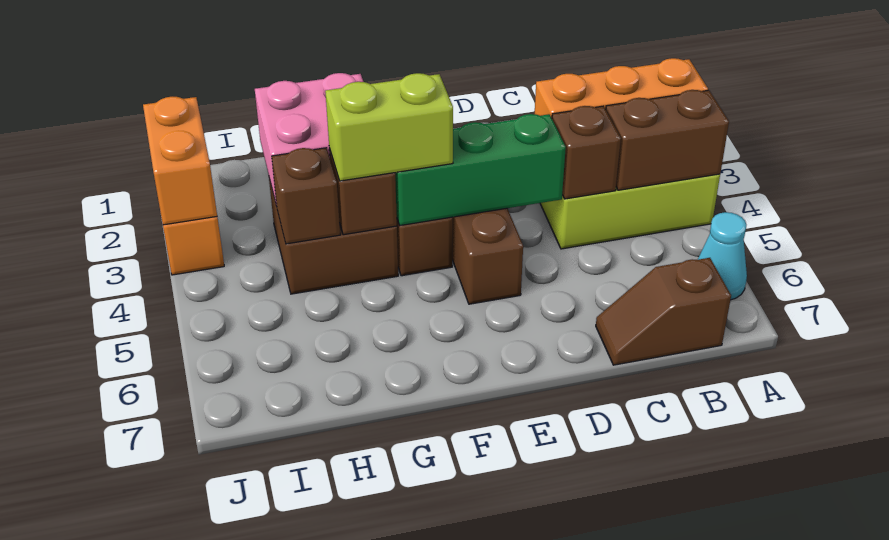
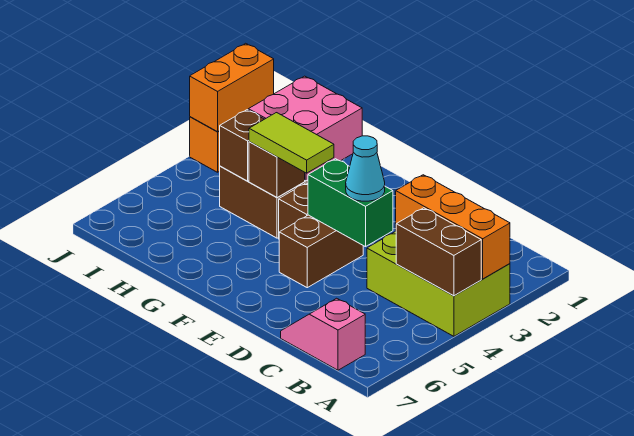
cyan cone A6 level 1 -> cyan cone D4 level 3
brown slope B7:C7 level 1 top B -> pink slope B7:C7 level 1 top B
brown brick C4 level 2 -> none
green brick D4:F4 level 2 -> green brick D4:E4 level 2
lime brick F4:G4 level 3 -> lime tile F4:G4 level 3

